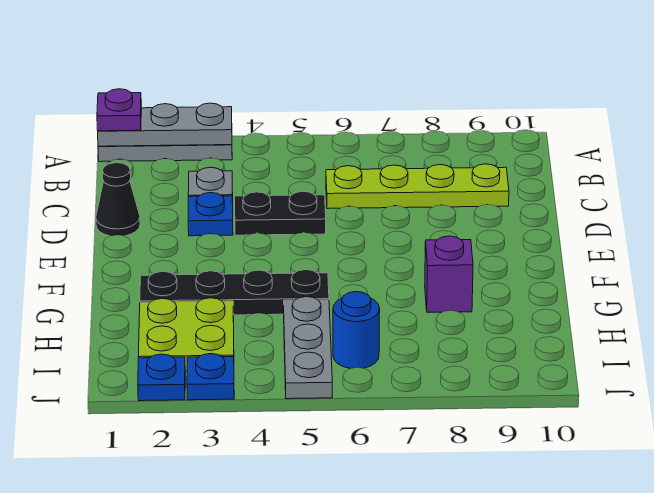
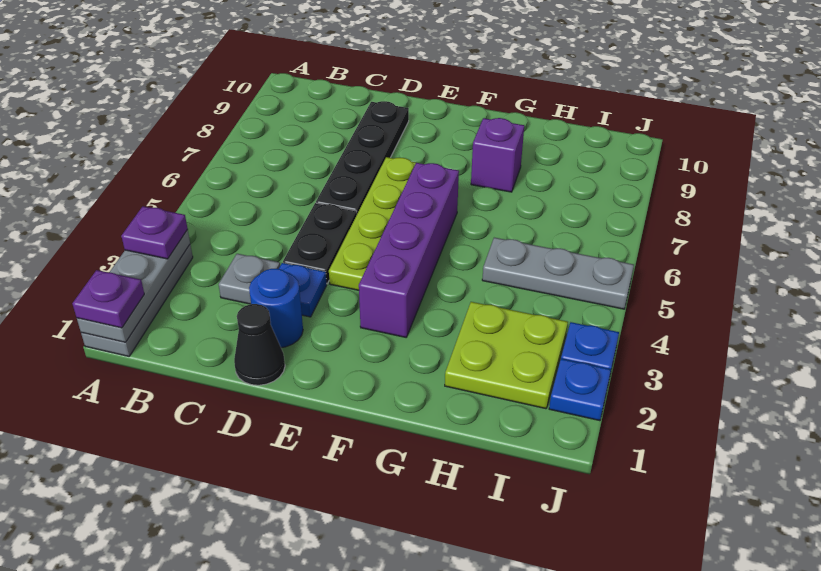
none -> purple plate A3 level 3
lime plate C6:C9 level 1 -> lime plate E4:E7 level 1
none -> purple brick F3:F6 level 1
black plate G2:G5 level 1 -> black plate D6:D9 level 1
blue round brick I6 level 1 -> blue round brick D2 level 1

